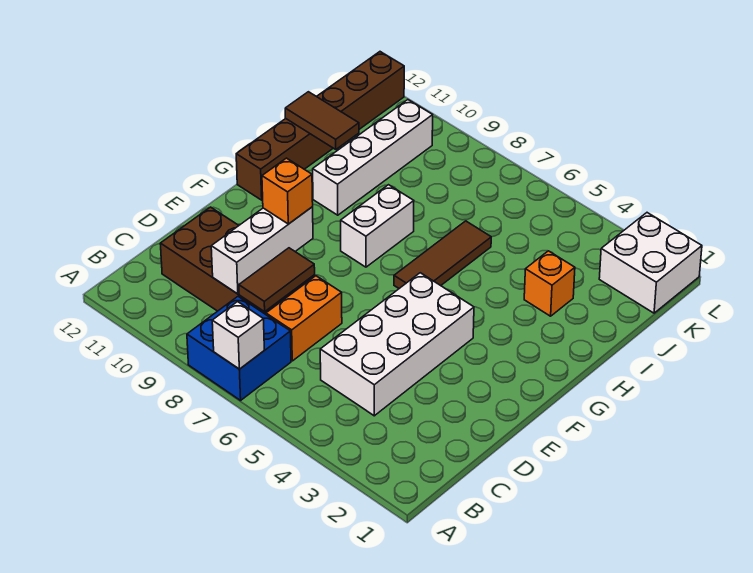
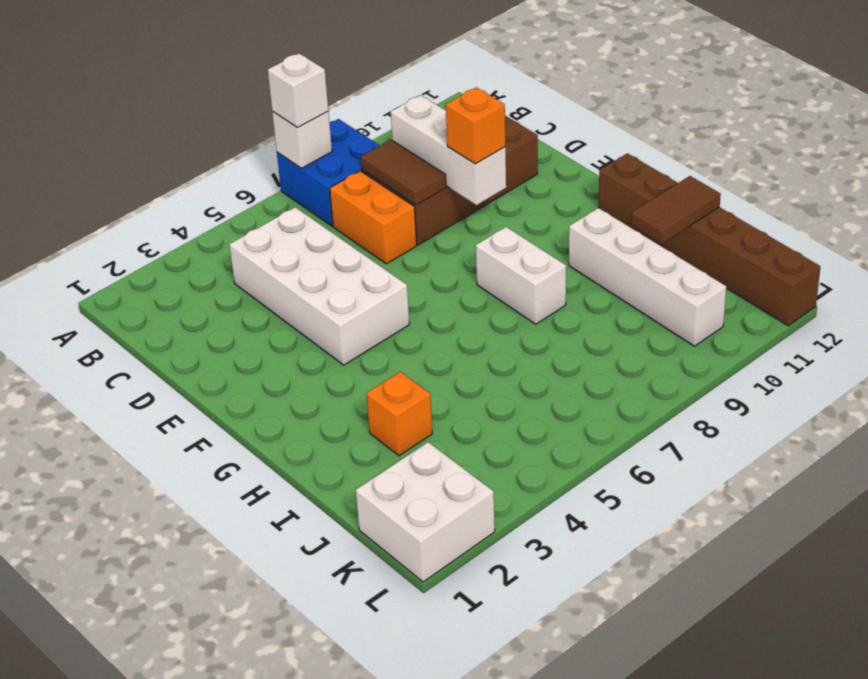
none -> white brick A7 level 3
brown tile G6:I6 level 1 -> none

